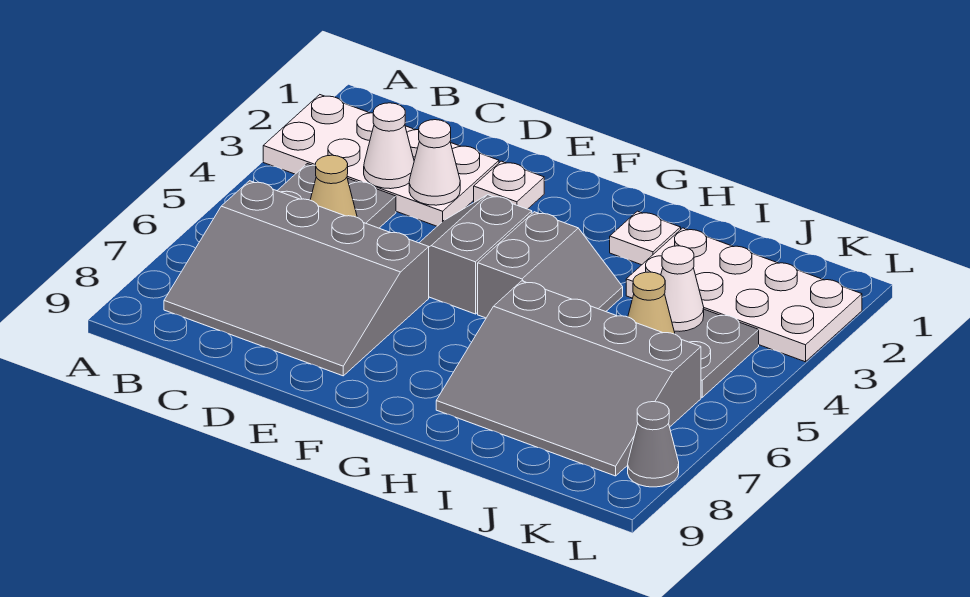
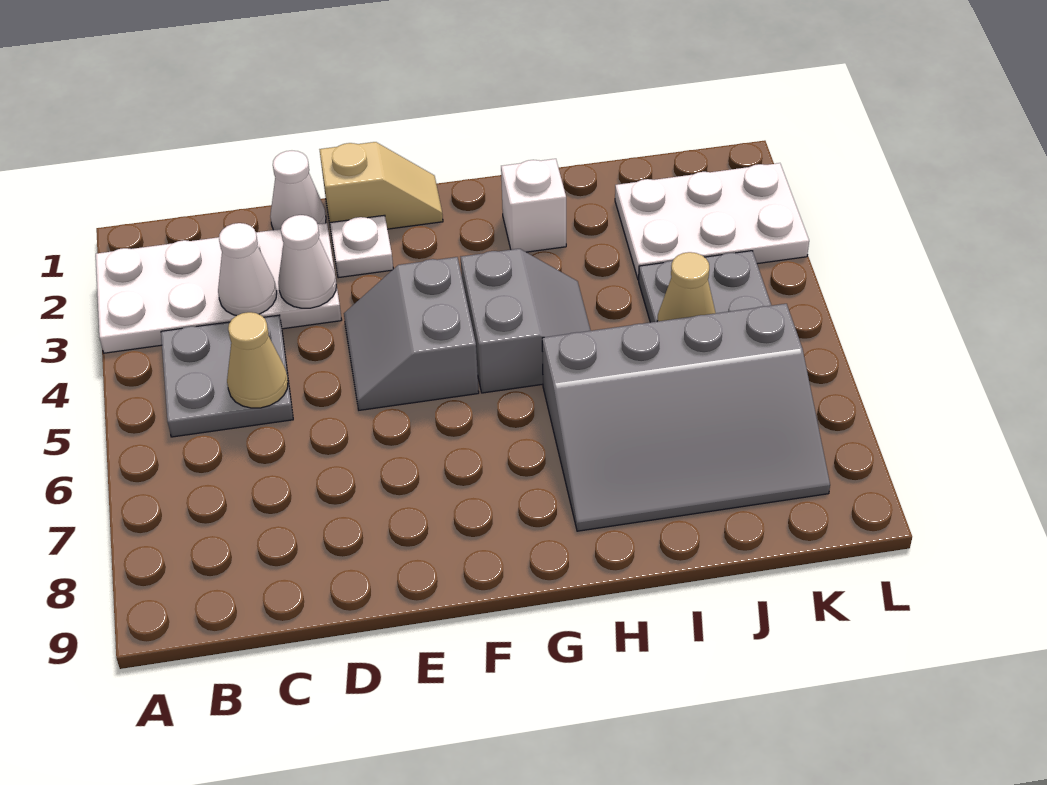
grey slope B6:E8 level 1 top 6 -> none
none -> tan slope E1:F1 level 1 top E
white plate H2 level 1 -> white brick H2 level 1
white plate I2:L3 level 1 -> white plate J2:L3 level 1
white cone J4 level 2 -> white cone D1 level 1
grey cone L8 level 1 -> none

